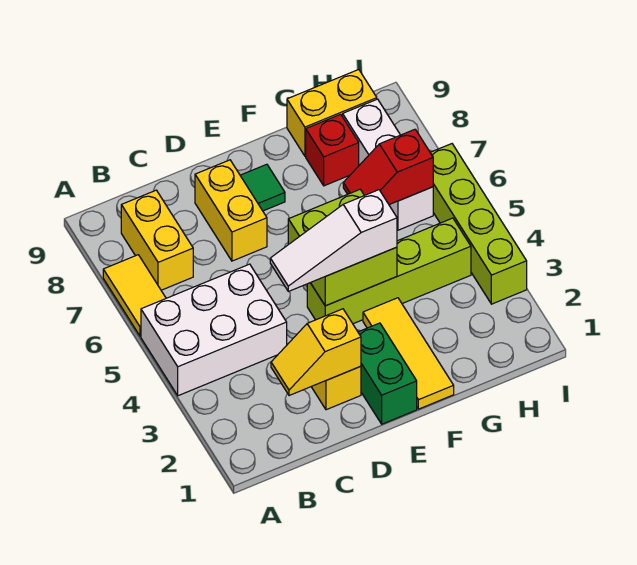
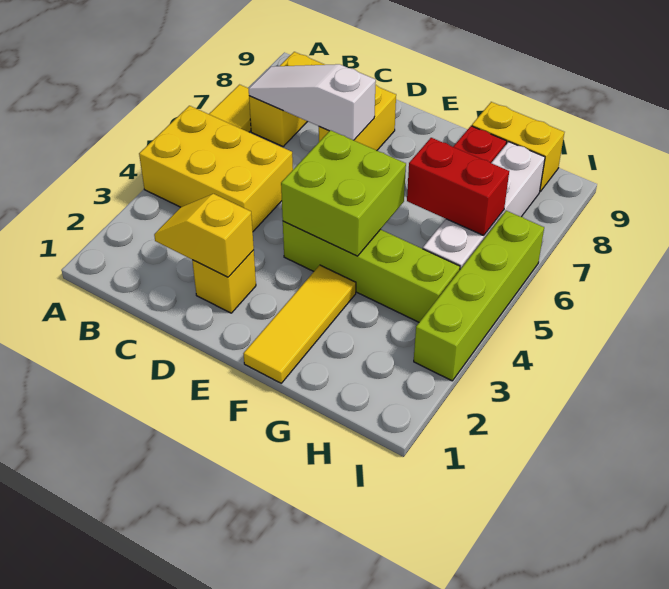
white brick A4:C5 level 1 -> yellow brick A4:C5 level 1
white slope D4:F4 level 3 top F -> white slope B7:D7 level 2 top D
green brick E1:E2 level 1 -> none
green tile E8 level 1 -> none
red slope G6:H6 level 2 top H -> red brick G6:H6 level 2
white brick H6:H8 level 1 -> white brick H5:H8 level 1

